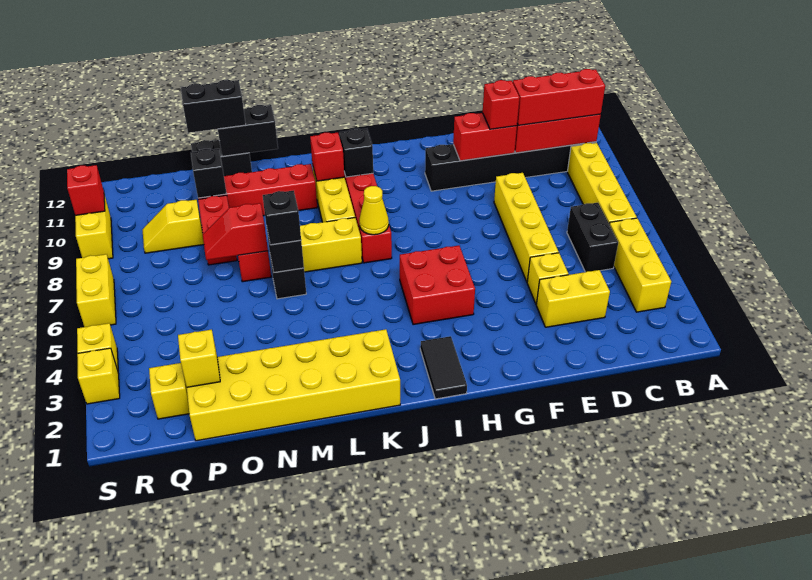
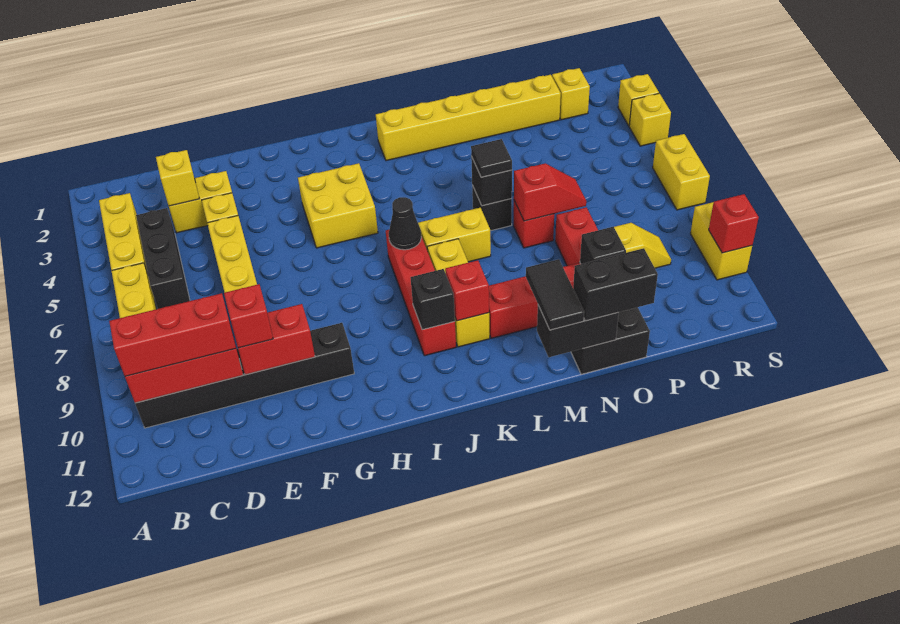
black brick C5:C6 level 1 -> black brick C4:C6 level 1
red brick H4:I5 level 1 -> yellow brick H4:I5 level 1
black tile I1:I2 level 1 -> black tile M11:M12 level 3
yellow cone J7 level 2 -> black cone J7 level 2
yellow brick K1:P2 level 1 -> yellow brick K2:P2 level 1
black brick M6 level 3 -> black tile M6 level 3
yellow brick P2 level 2 -> yellow brick D3 level 2

